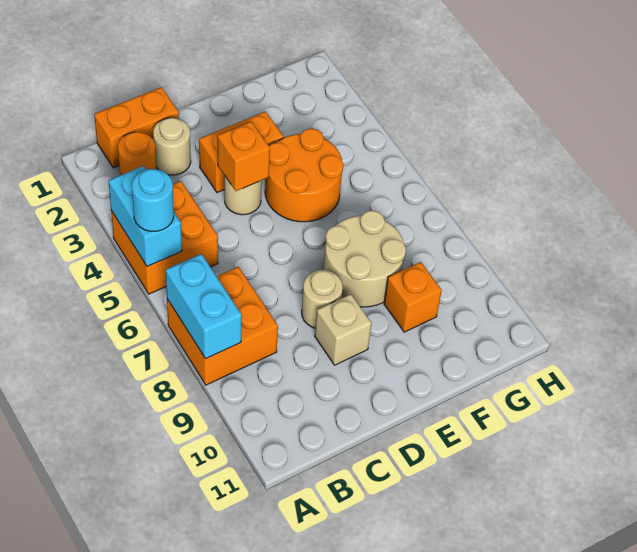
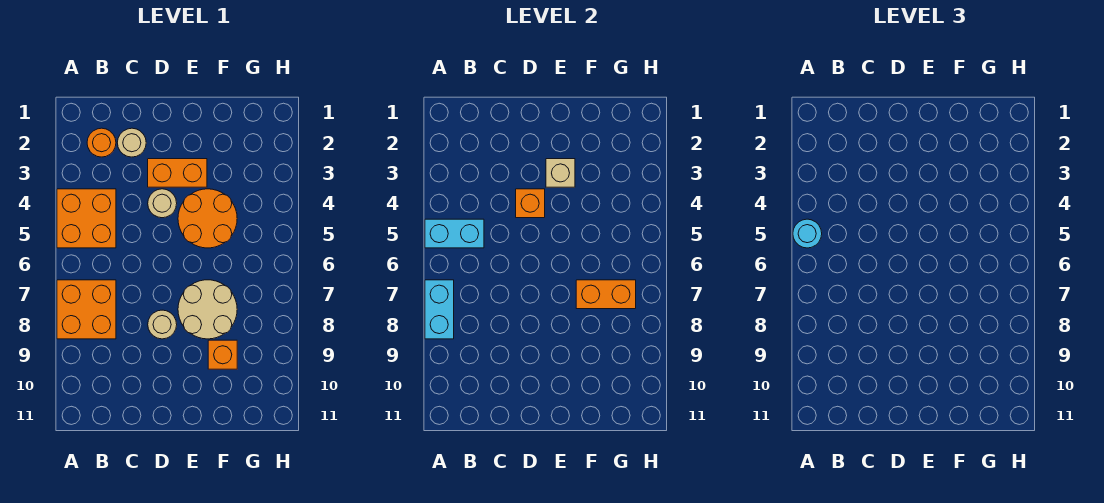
cyan brick A4:A5 level 2 -> cyan brick A5:B5 level 2
orange brick B1:C1 level 1 -> orange brick F7:G7 level 2
tan brick D9 level 1 -> tan brick E3 level 2

